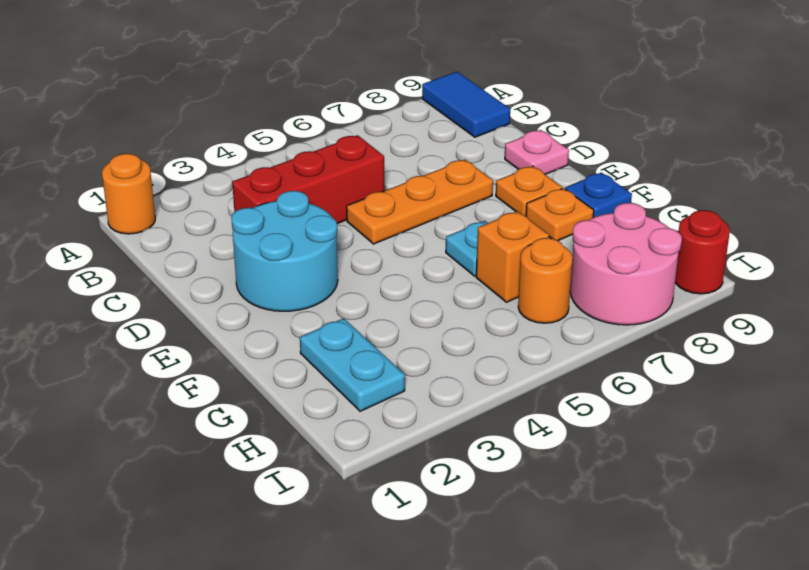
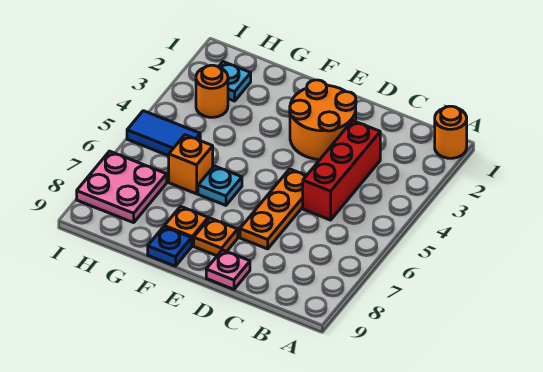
blue tile A9:B9 level 1 -> blue tile H5:I5 level 1
cyan round brick D2:E3 level 1 -> orange round brick D2:E3 level 1
cyan plate G2:H2 level 1 -> cyan plate H2 level 1
orange round brick H6 level 1 -> orange round brick H3 level 1
pink round brick H7:I8 level 1 -> pink plate H7:I8 level 1
red round brick I9 level 1 -> none

